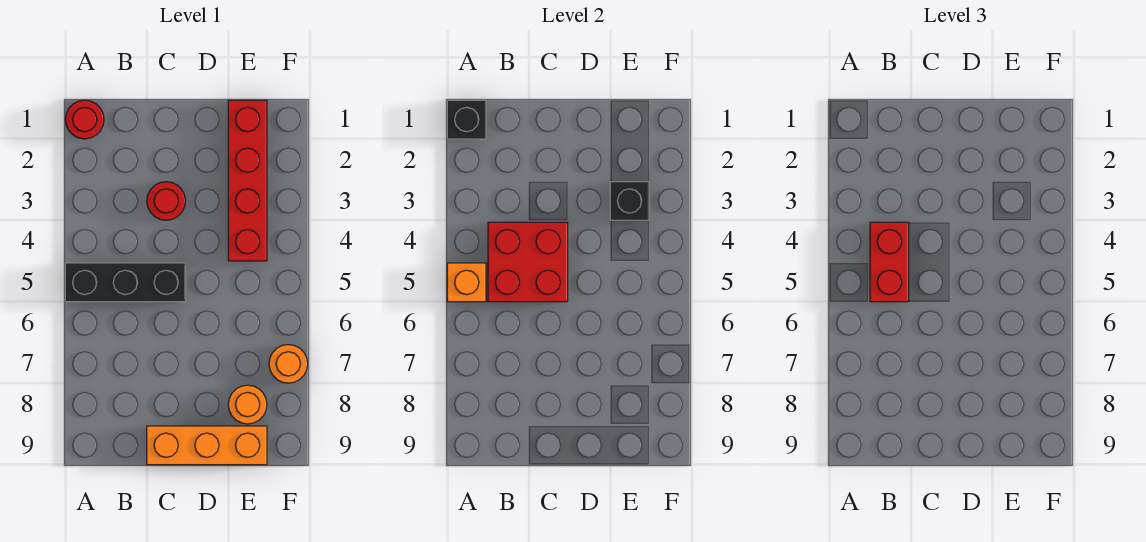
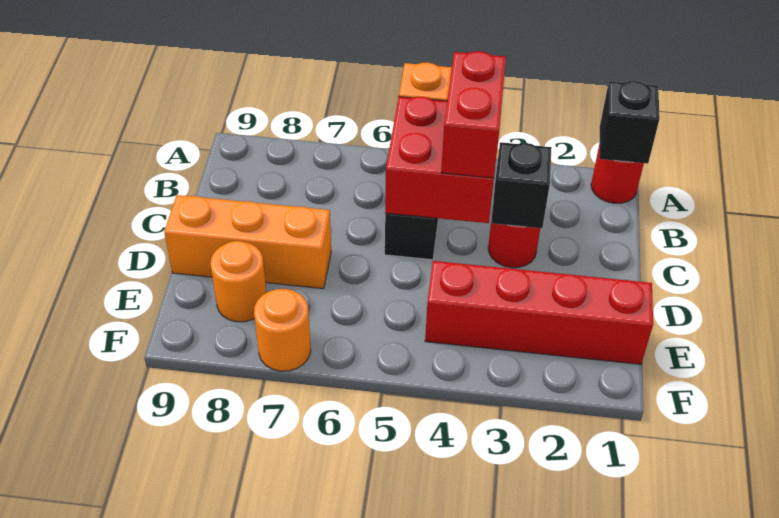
red brick B4:B5 level 3 -> red brick B4:C4 level 3
orange brick C9:E9 level 1 -> orange brick D7:D9 level 1
black brick E3 level 2 -> black brick C3 level 2

